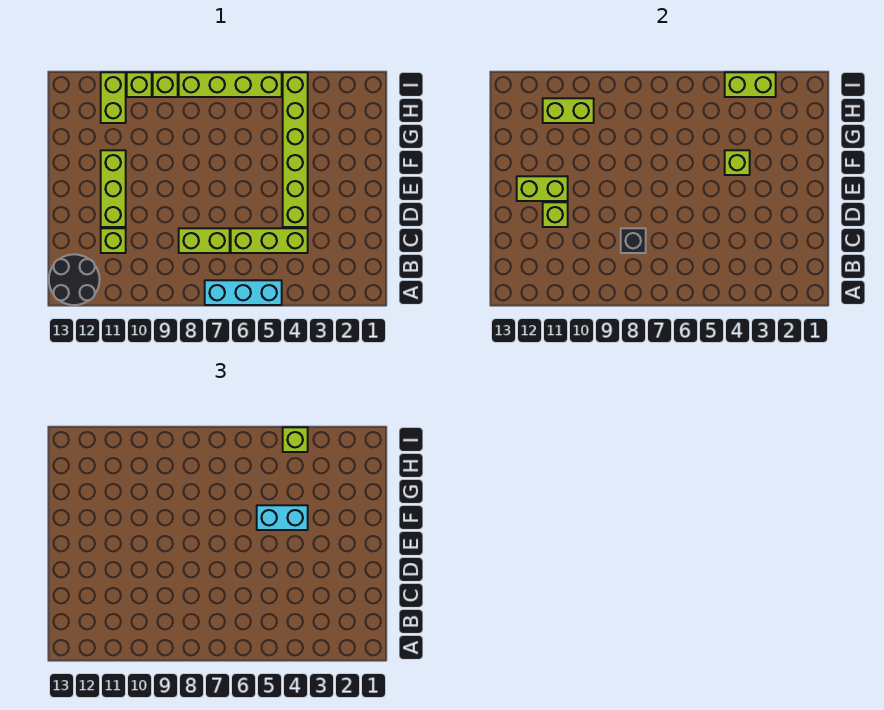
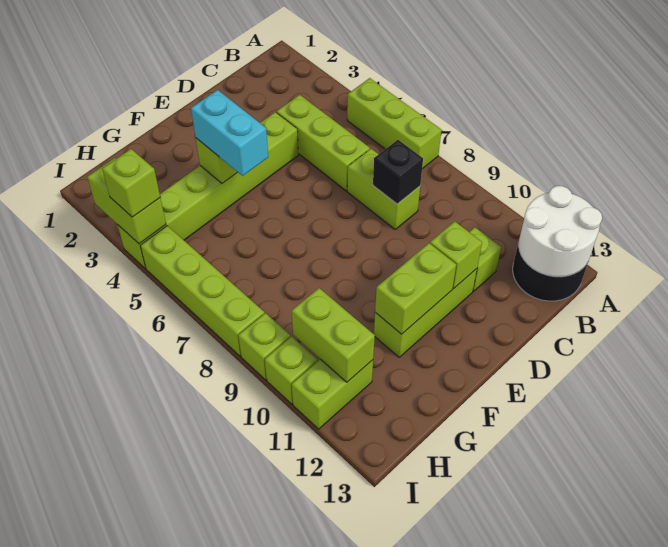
cyan brick A5:A7 level 1 -> lime brick A5:A7 level 1
none -> white round brick A12:B13 level 2
lime brick E11:E12 level 2 -> lime brick E11:F11 level 2

